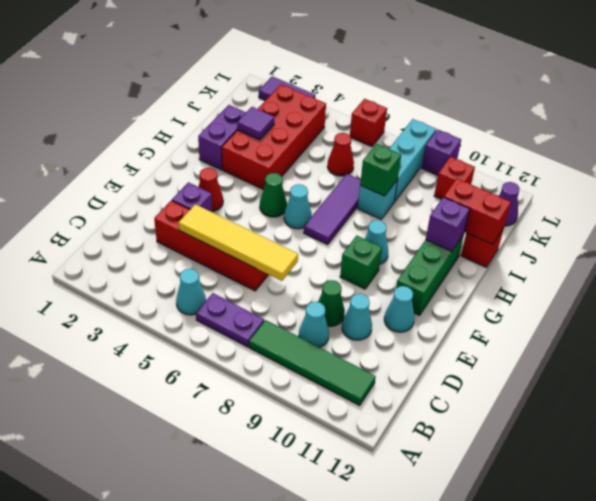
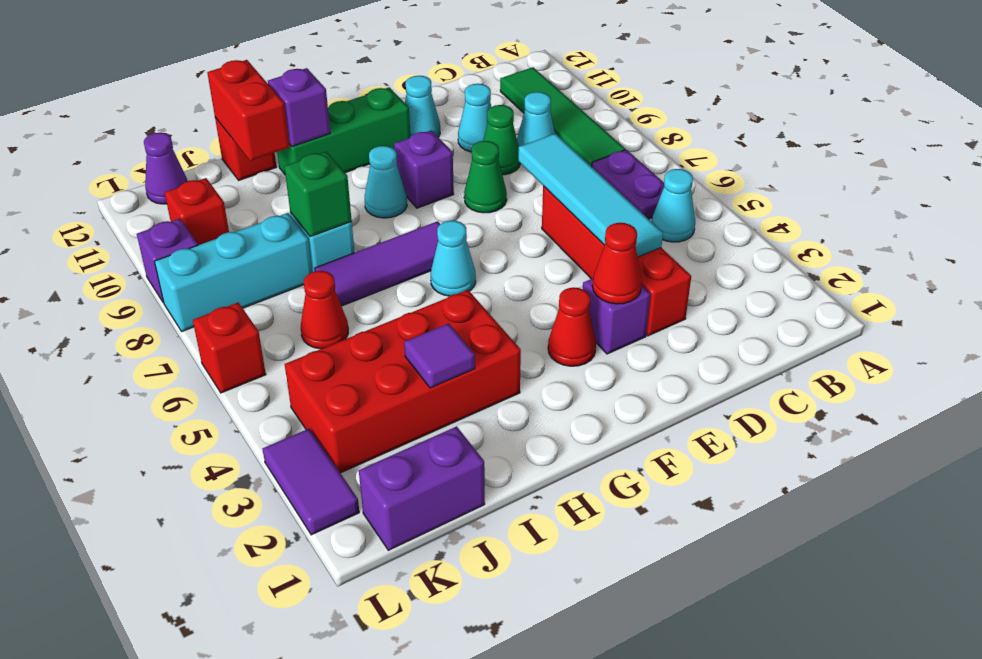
yellow tile D4:D7 level 2 -> cyan tile D4:D7 level 2
none -> red cone E3 level 2
green brick F9 level 1 -> purple brick F9 level 1
green cone G5 level 1 -> green cone E8 level 1
purple brick H2:I2 level 1 -> purple brick J1:K1 level 1

